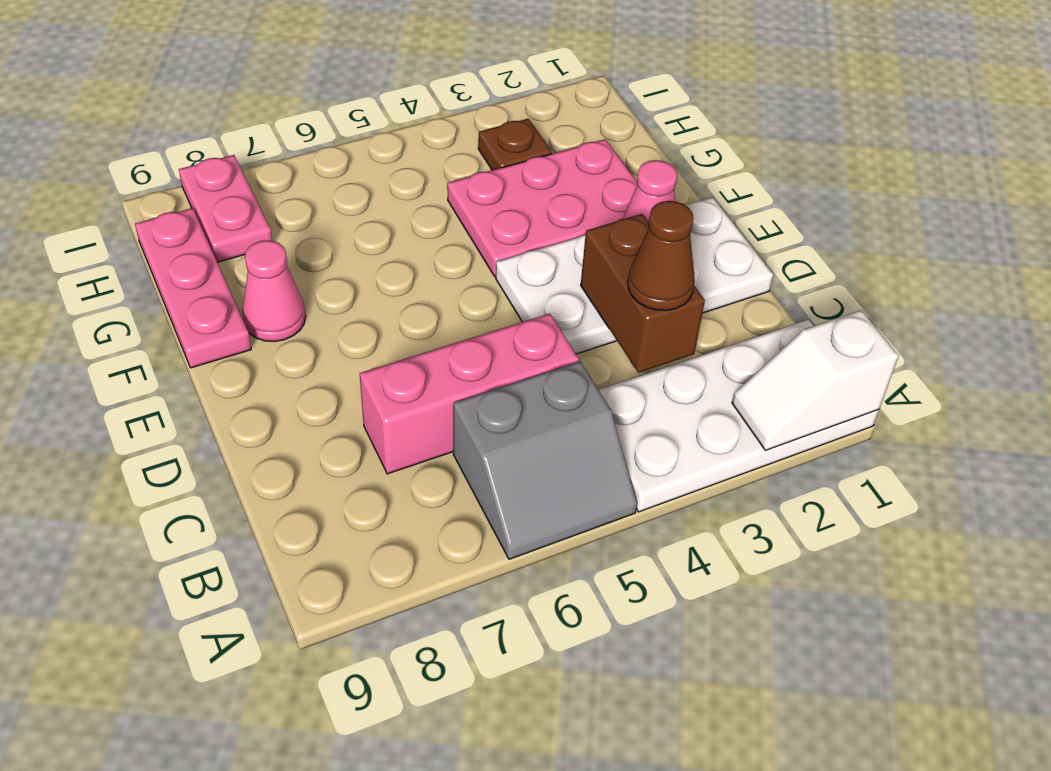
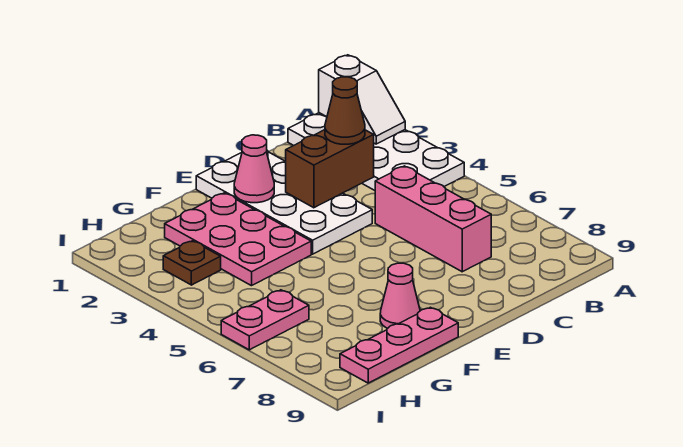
grey slope A5:B6 level 1 top B -> none
pink plate H8:I8 level 1 -> pink plate H6:I6 level 1

